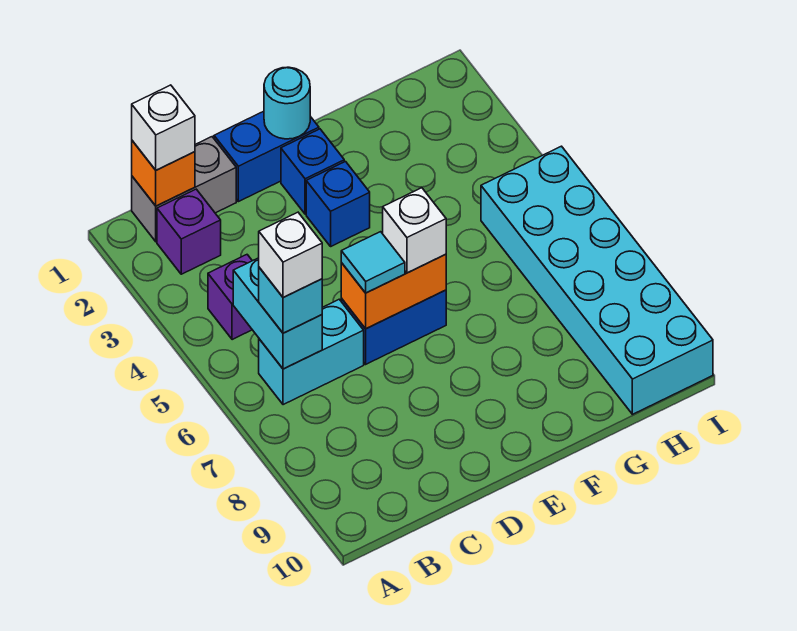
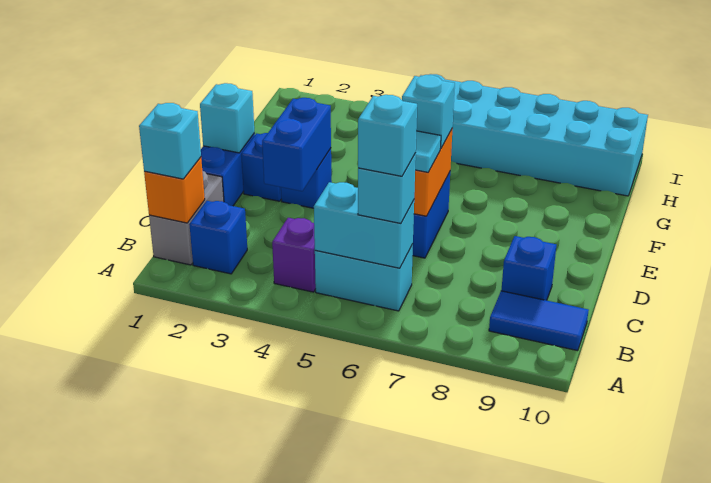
white brick B1 level 3 -> cyan brick B1 level 3
purple brick B2 level 1 -> blue brick B2 level 1
cyan brick B6:C6 level 1 -> cyan brick B5:B6 level 1
white brick B6 level 4 -> cyan brick B6 level 4
none -> blue tile B9:B10 level 1
none -> blue brick C9 level 1
none -> blue brick D3:E3 level 2
cyan round brick E1 level 2 -> cyan brick E1 level 2
white brick E6 level 3 -> cyan brick E6 level 3

